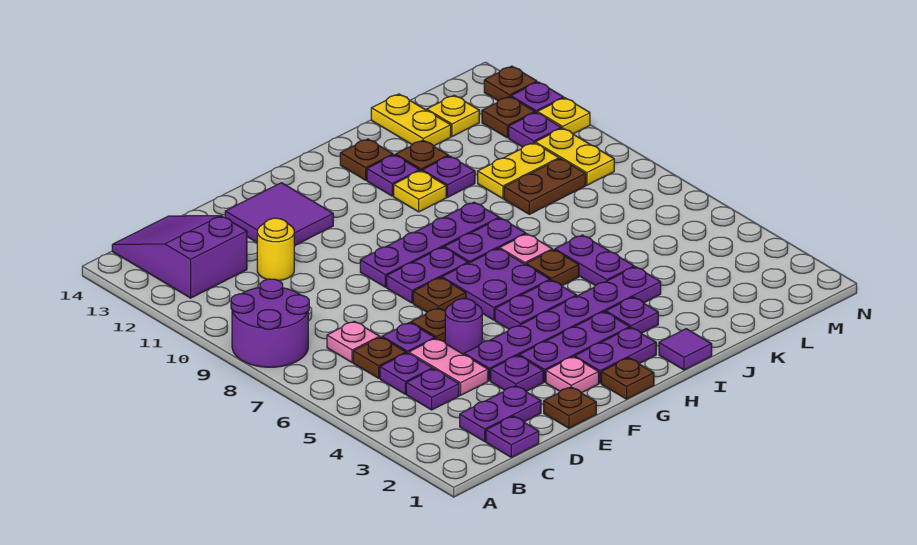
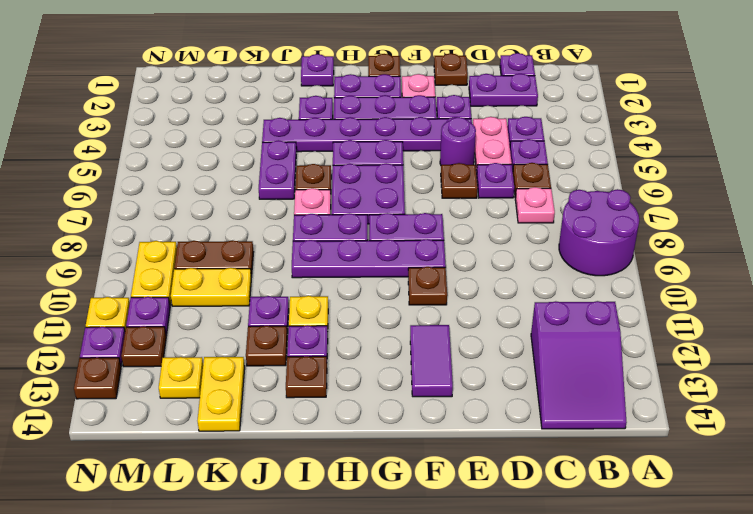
yellow round brick D11 level 1 -> none
purple tile E12:F13 level 1 -> purple tile F12:F13 level 1
brown plate F7 level 1 -> brown plate F10 level 1
purple tile I1 level 1 -> purple plate I1 level 1

